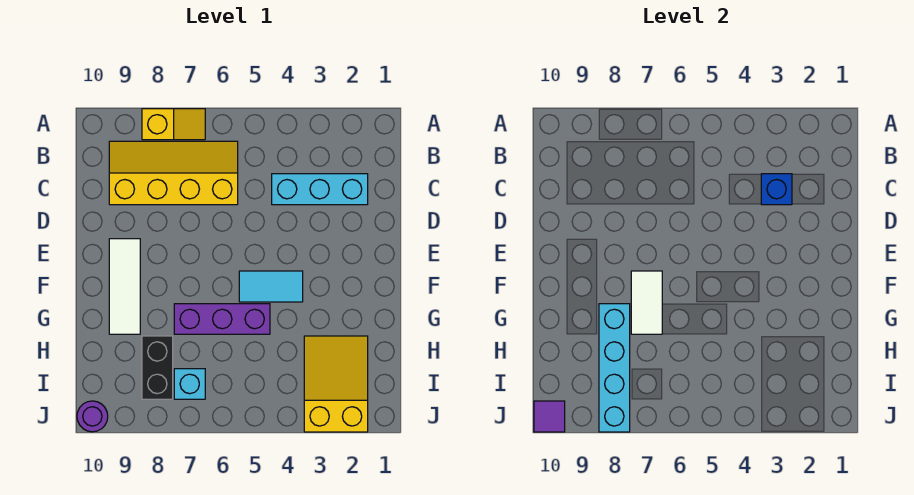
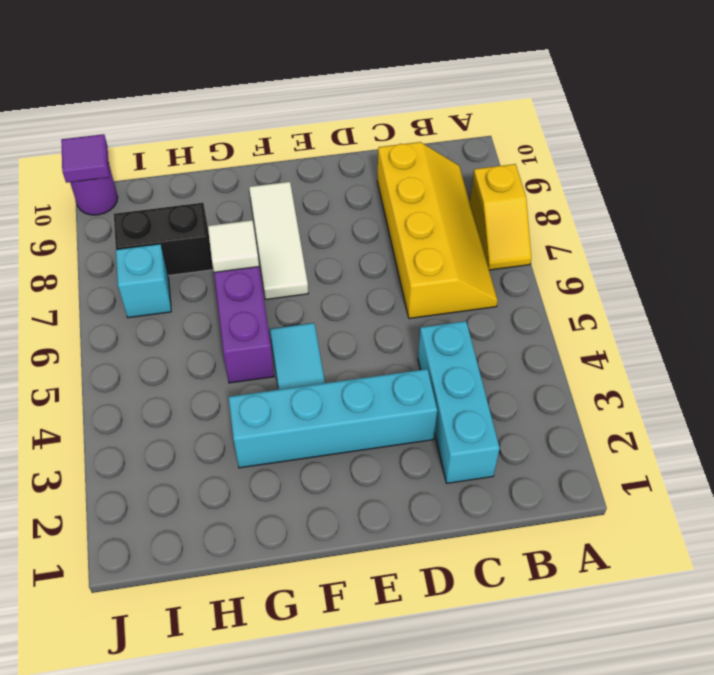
blue brick C3 level 2 -> none
white tile E9:G9 level 1 -> white tile F7:F9 level 1
white tile F7:G7 level 2 -> white tile G7 level 2
cyan brick G8:J8 level 2 -> cyan brick D3:G3 level 1
yellow slope H2:J3 level 1 top J -> none

